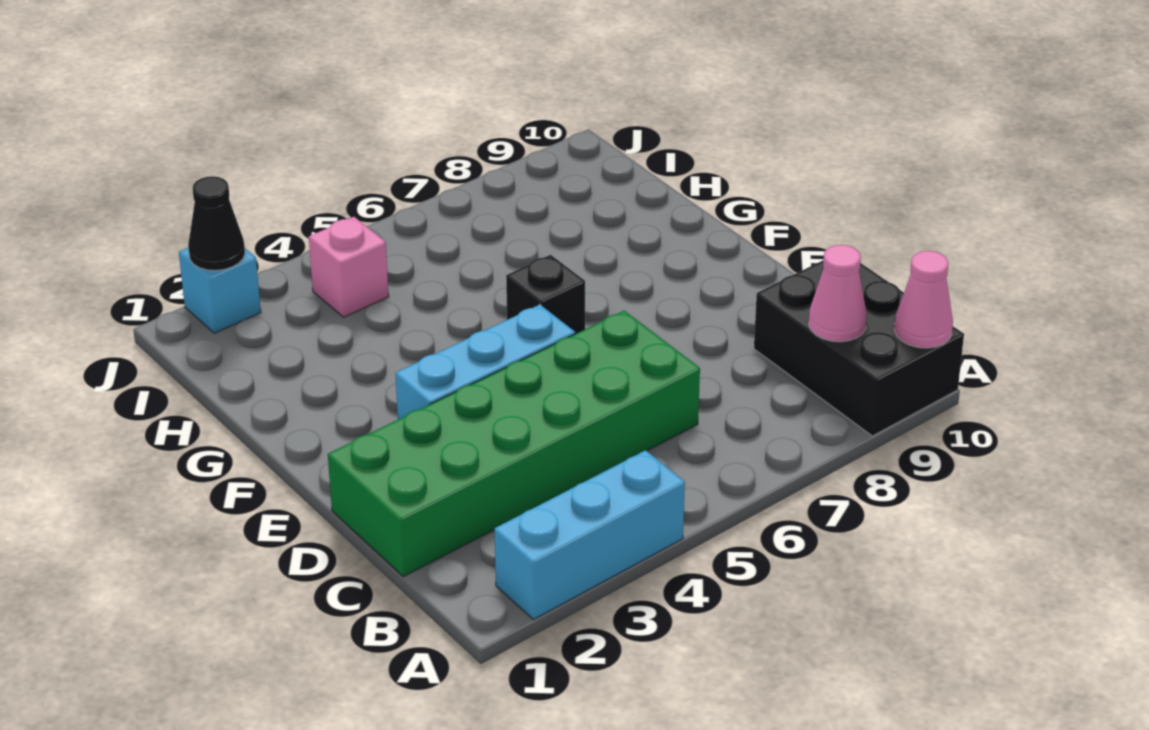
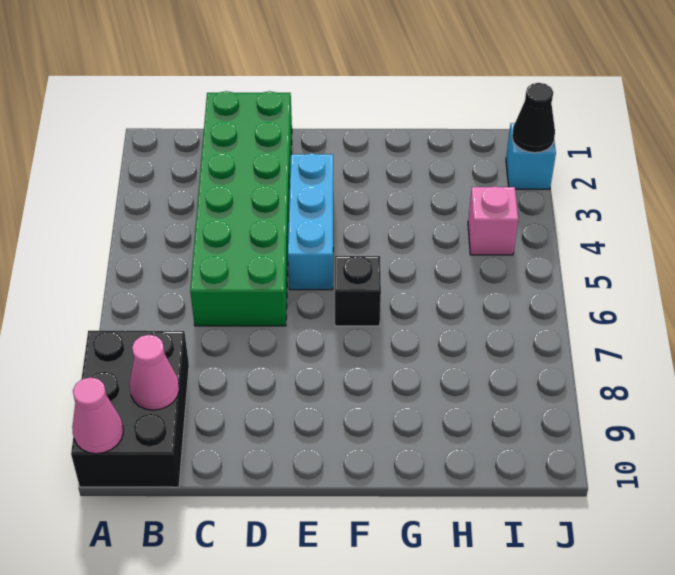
cyan brick A2:A4 level 1 -> none
black brick A9:C10 level 1 -> black brick A8:B10 level 1

